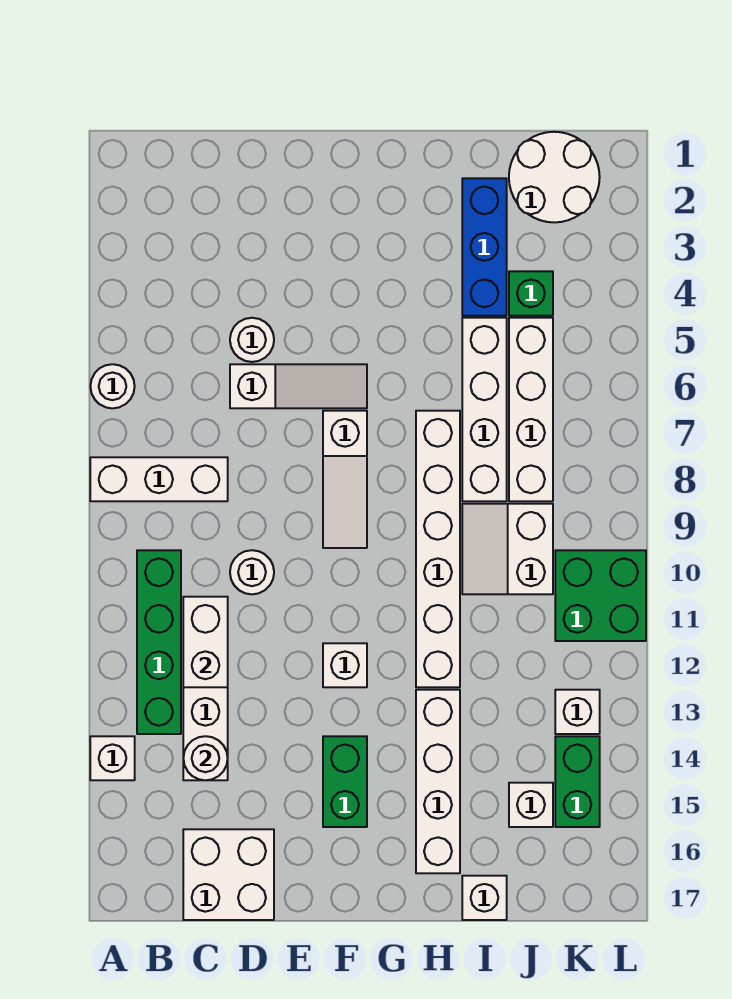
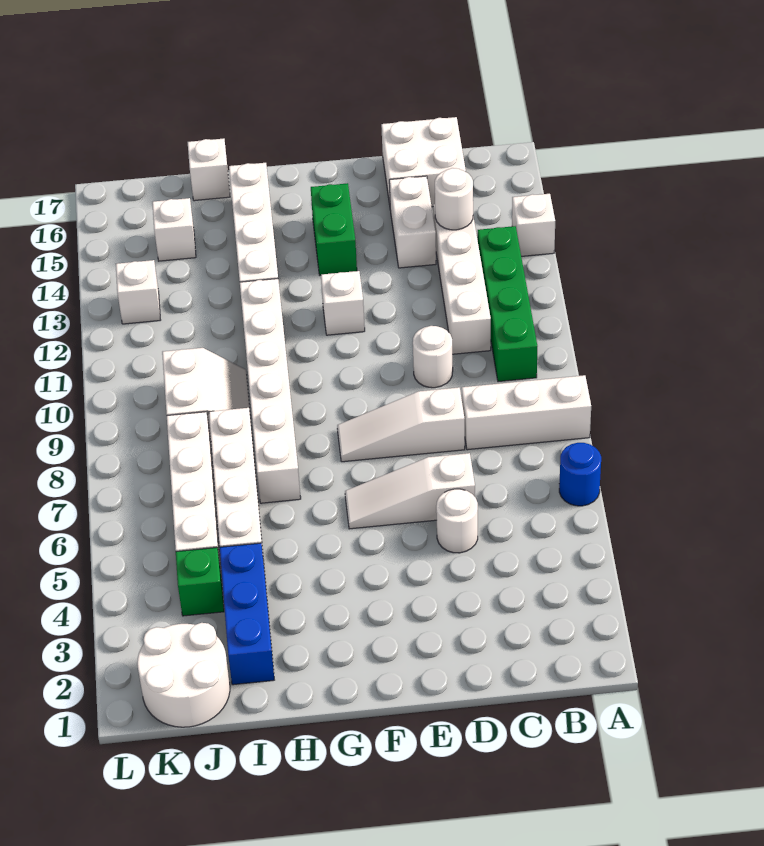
white round brick A6 level 1 -> blue round brick A6 level 1
white brick C11:C12 level 2 -> white brick D14:D15 level 1
white slope F7:F9 level 1 top 7 -> white slope D8:F8 level 1 top D
green brick K10:L11 level 1 -> none
green brick K14:K15 level 1 -> none

